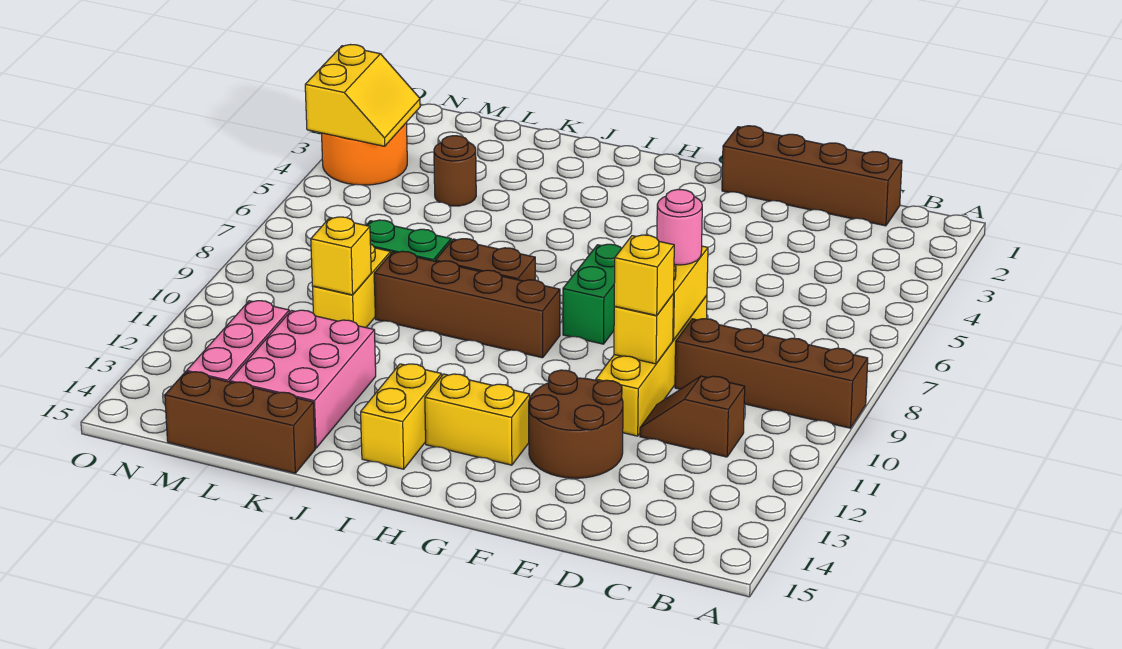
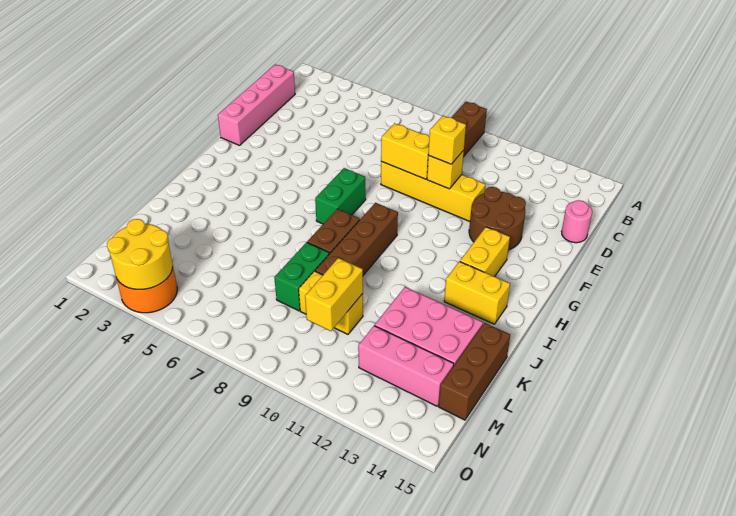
brown brick C1:F1 level 1 -> pink brick C1:F1 level 1
brown slope C11:D11 level 1 top C -> none
pink round brick E8 level 3 -> pink round brick D15 level 1
green brick G7:G8 level 1 -> green brick G7:H7 level 1
brown round brick L4 level 1 -> none
yellow brick L10 level 2 -> yellow brick L10:M10 level 2
yellow slope N3:O4 level 2 top O -> yellow round brick N3:O4 level 2

